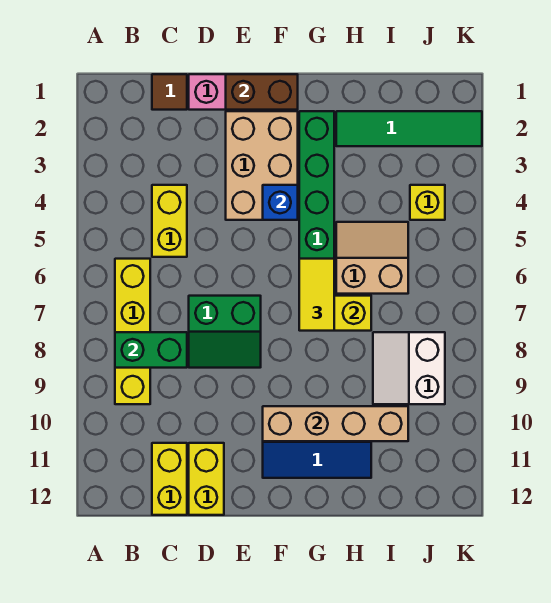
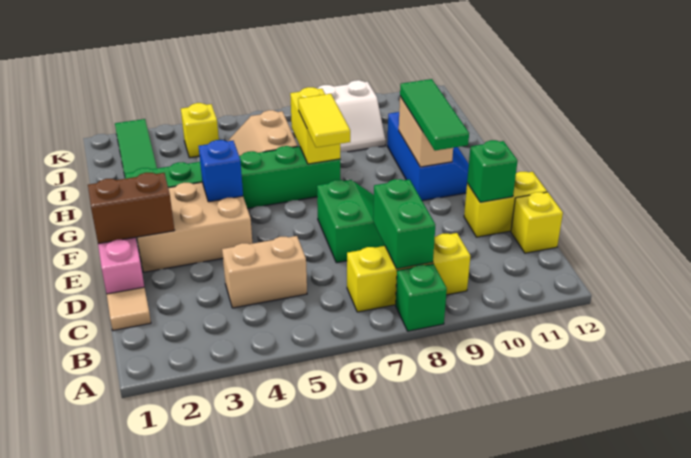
none -> green brick A8 level 1
yellow brick B6:B9 level 1 -> yellow brick B7:B9 level 1
brown tile C1 level 1 -> tan tile C1 level 1
yellow brick C4:C5 level 1 -> tan brick C4:C5 level 1
yellow brick C11:C12 level 1 -> yellow brick C12 level 1
none -> green brick D11 level 2
brown brick E1:F1 level 2 -> brown brick E1:E2 level 2
none -> green tile E10:G10 level 3
tan brick F10:I10 level 2 -> tan brick F10:G10 level 2
yellow tile G6:G7 level 3 -> yellow tile F7:G7 level 3

